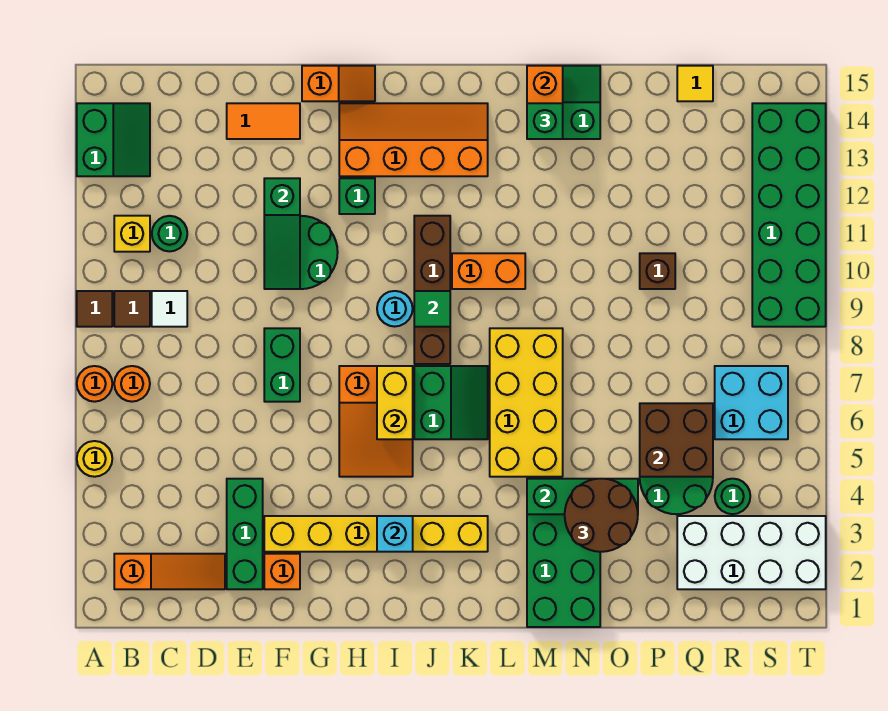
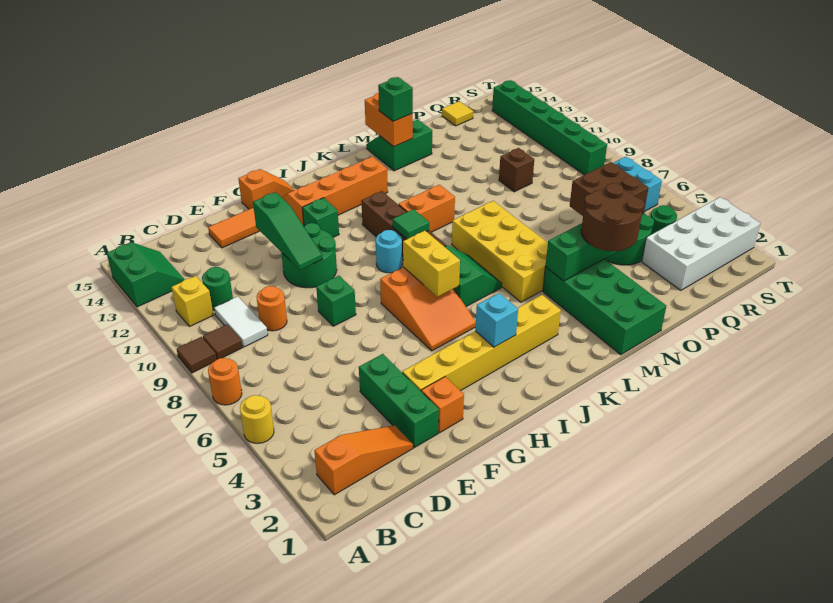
orange round brick B7 level 1 -> orange round brick D9 level 1
white tile C9 level 1 -> white tile C9:C10 level 1
green brick F7:F8 level 1 -> green brick F8 level 1
green brick S9:T14 level 1 -> green brick S9:S14 level 1

